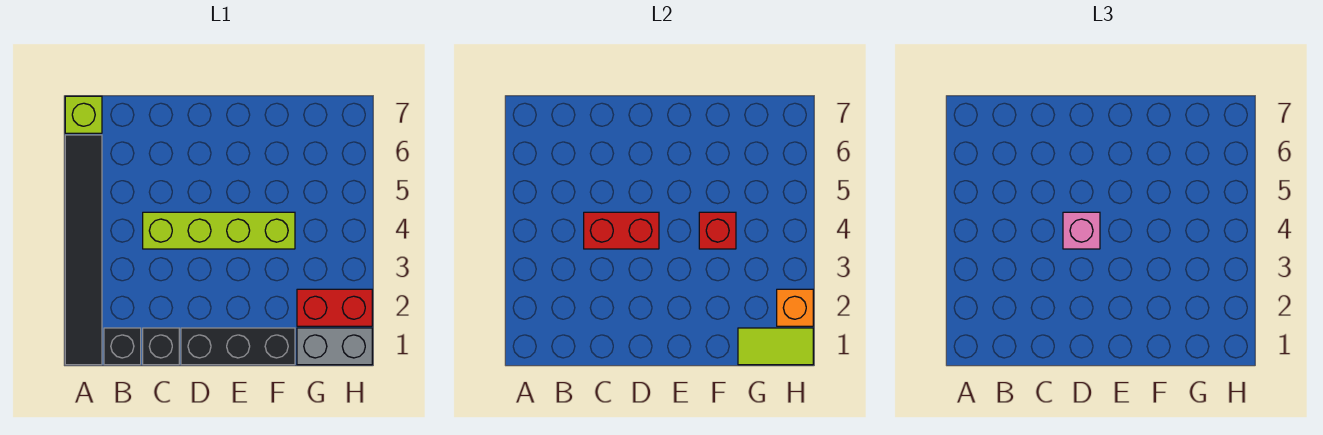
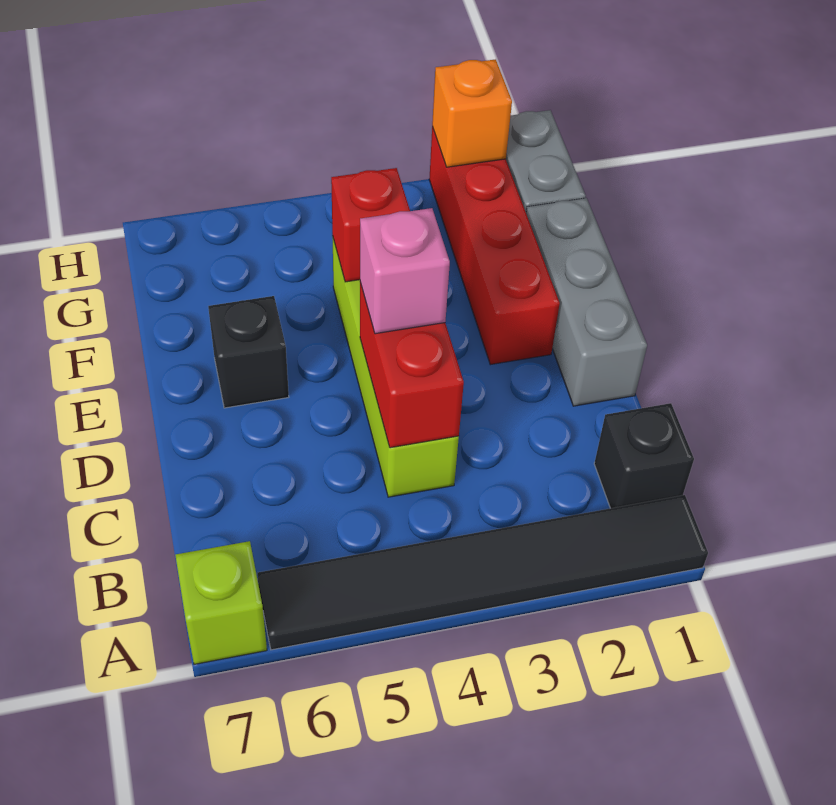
black brick C1 level 1 -> black brick E6 level 1
black brick D1:F1 level 1 -> grey brick D1:F1 level 1
lime tile G1:H1 level 2 -> none
red brick G2:H2 level 1 -> red brick E2:H2 level 1

